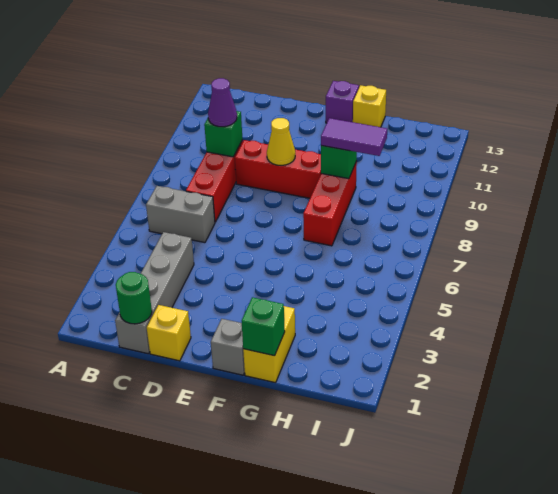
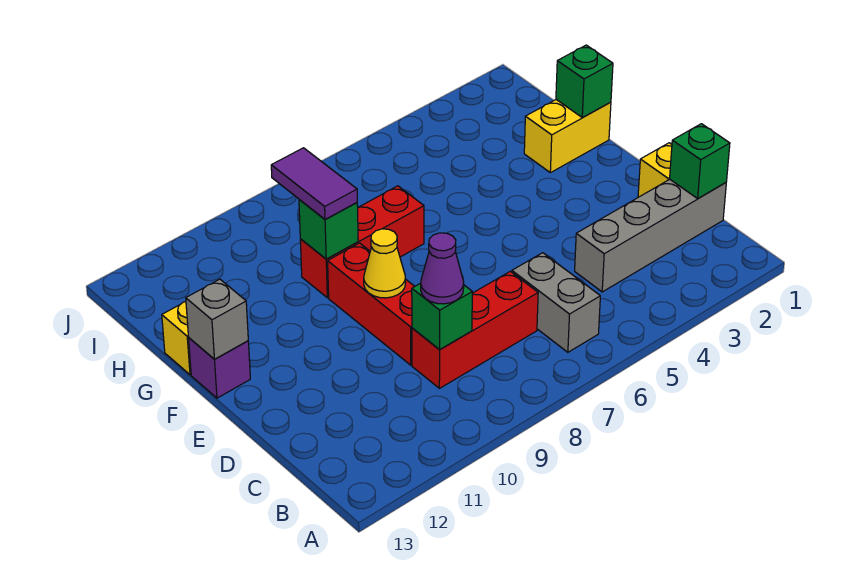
green round brick C1 level 2 -> green brick C1 level 2
grey brick F1 level 1 -> grey brick F13 level 2

